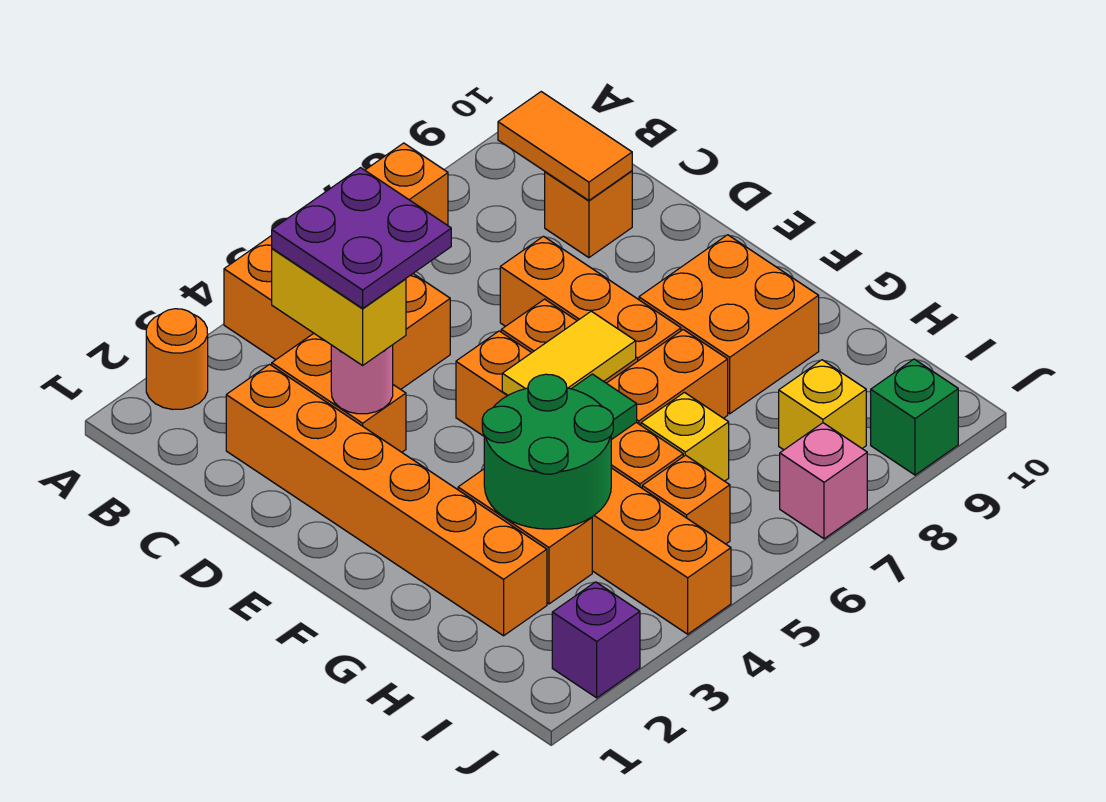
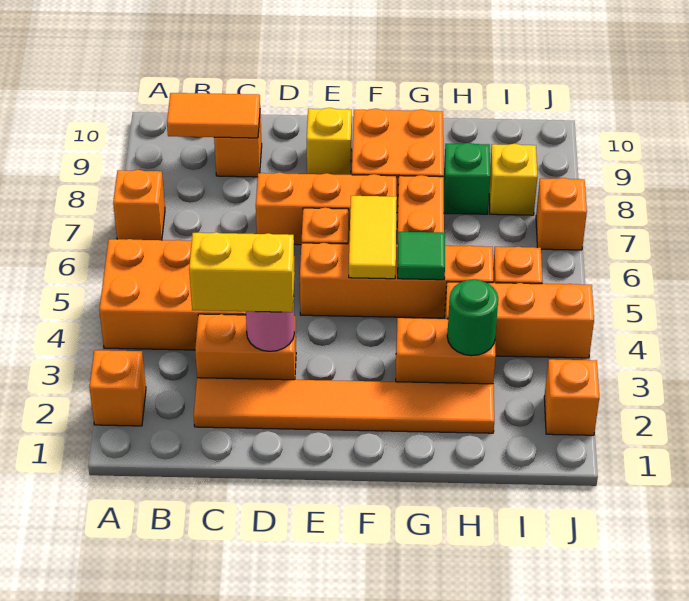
orange round brick A2 level 1 -> orange brick A2 level 1
orange brick C2:H2 level 1 -> orange tile C2:H2 level 1
purple plate C3:D4 level 4 -> none
green round brick G3:H4 level 2 -> green round brick H3 level 2
yellow brick H6 level 1 -> yellow brick E9 level 1
purple brick J2 level 1 -> orange brick J2 level 1
pink brick J7 level 1 -> orange brick J7 level 1
green brick J9 level 1 -> green brick H8 level 1

